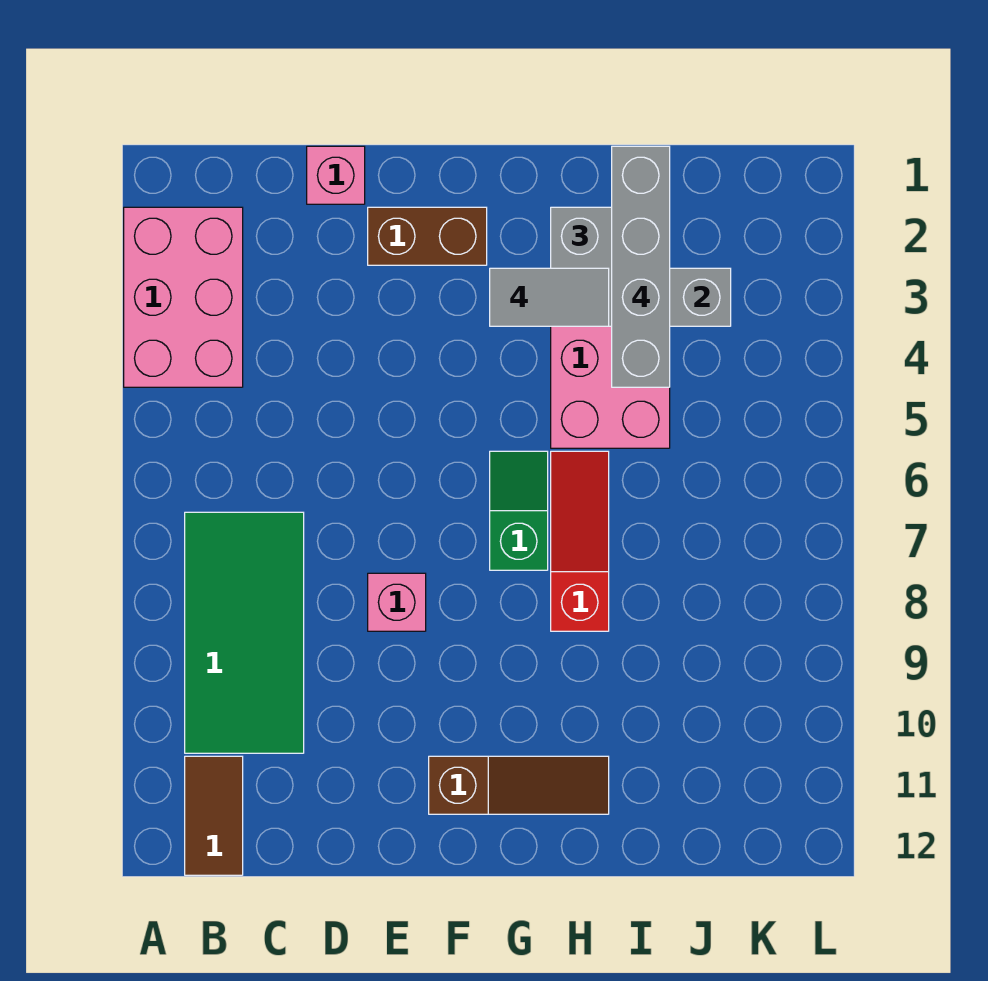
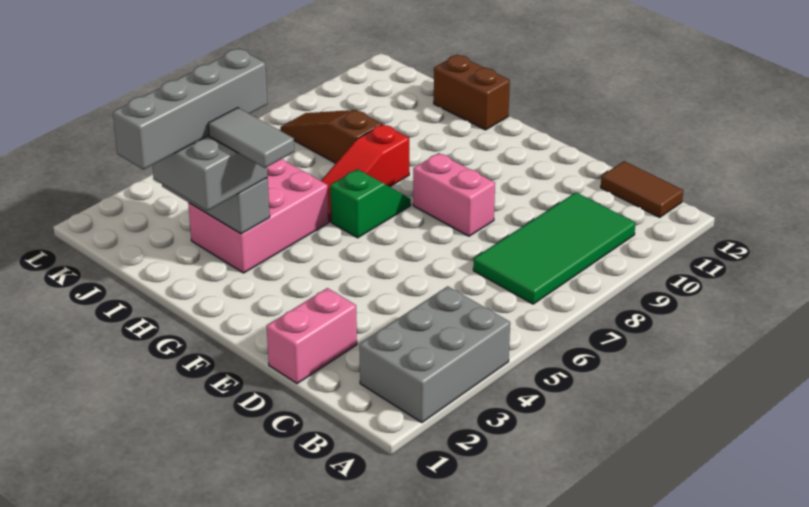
pink brick A2:B4 level 1 -> grey brick A2:B4 level 1
brown tile B11:B12 level 1 -> brown tile B12:C12 level 1
pink brick D1 level 1 -> pink brick D1:D2 level 1
brown brick E2:F2 level 1 -> brown brick H12:I12 level 1
pink brick E8 level 1 -> pink brick E8:F8 level 1
brown slope F11:H11 level 1 top F -> brown slope I8:K8 level 1 top I
green slope G6:G7 level 1 top 7 -> green slope G6:G7 level 1 top 6

